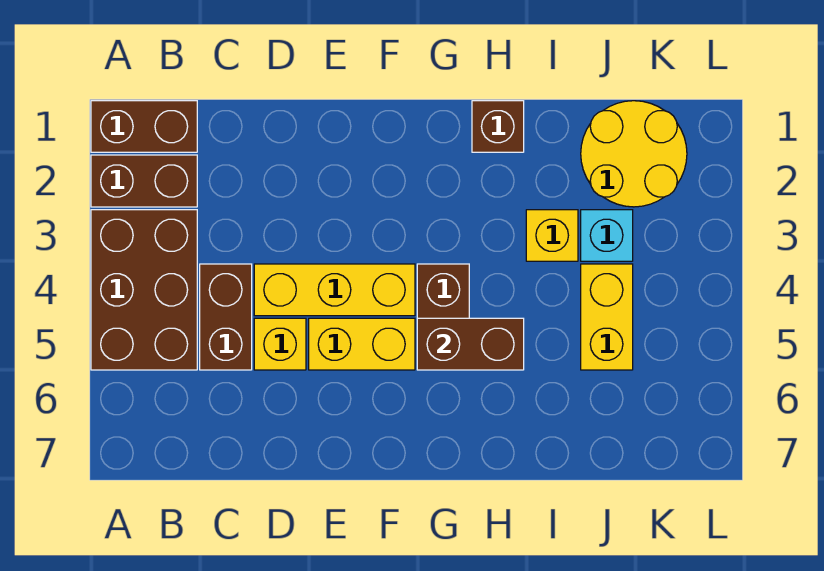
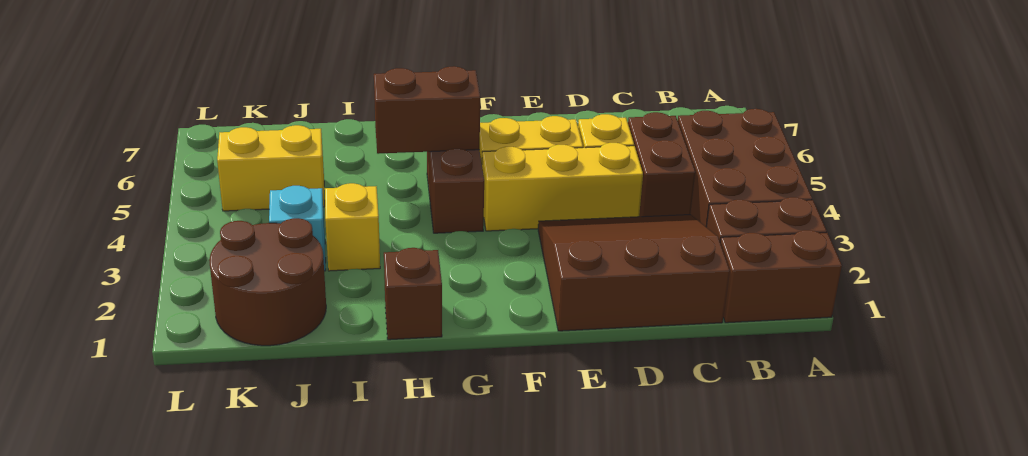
none -> brown slope C1:E3 level 1 top 1
yellow round brick J1:K2 level 1 -> brown round brick J1:K2 level 1
yellow brick J4:J5 level 1 -> yellow brick J5:K5 level 1

